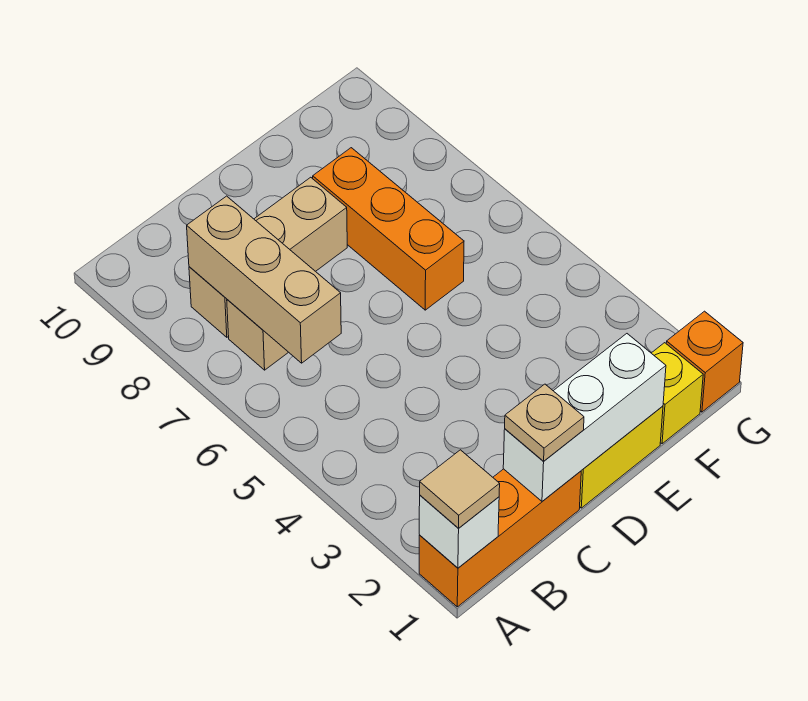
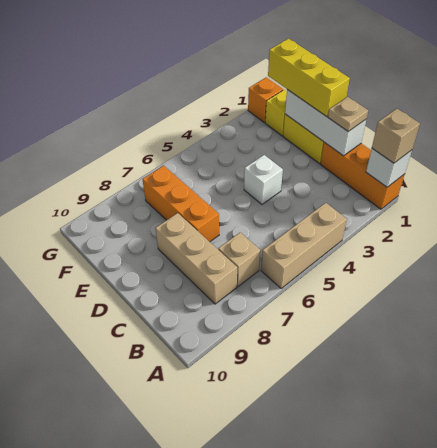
tan tile A1 level 3 -> tan brick A1 level 3
tan brick B6:B8 level 2 -> tan brick A4:A6 level 1
none -> yellow brick D1:F1 level 3
none -> white brick D4 level 1
orange brick E6:E8 level 1 -> orange brick D7:F7 level 1

